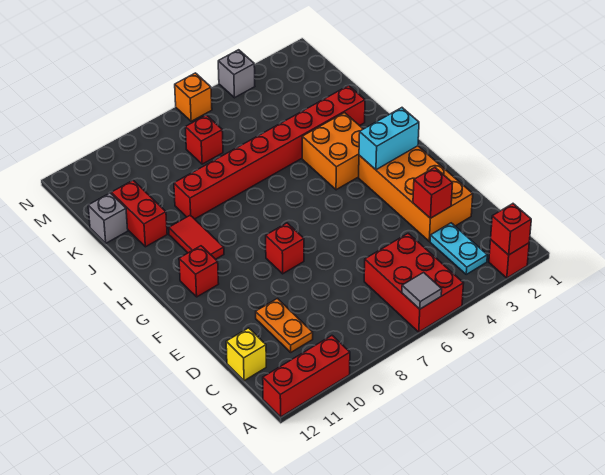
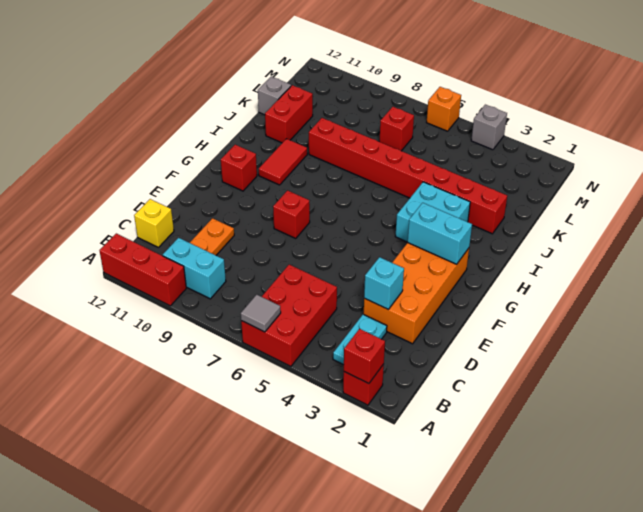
none -> cyan brick B9:B10 level 1
red brick D3 level 2 -> cyan brick D3 level 2
orange brick H3:I4 level 1 -> cyan brick H3:I4 level 1

